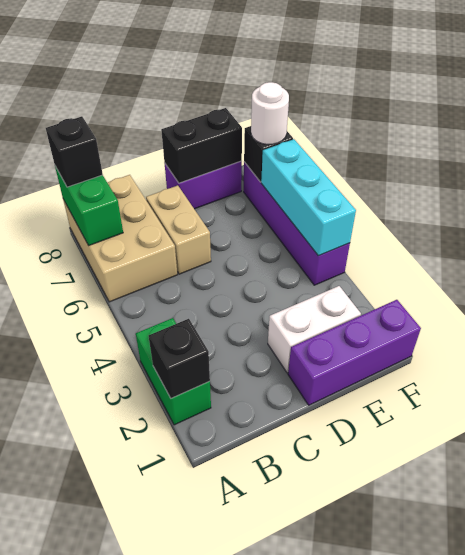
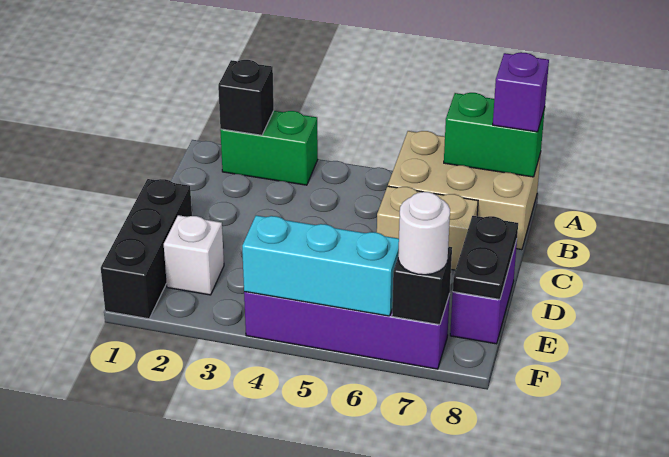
black brick A8 level 3 -> purple brick A8 level 3
purple brick D1:F1 level 1 -> black brick D1:F1 level 1
white brick D2:E2 level 1 -> white brick E2 level 1
black brick D8:E8 level 2 -> black plate D8:E8 level 2

